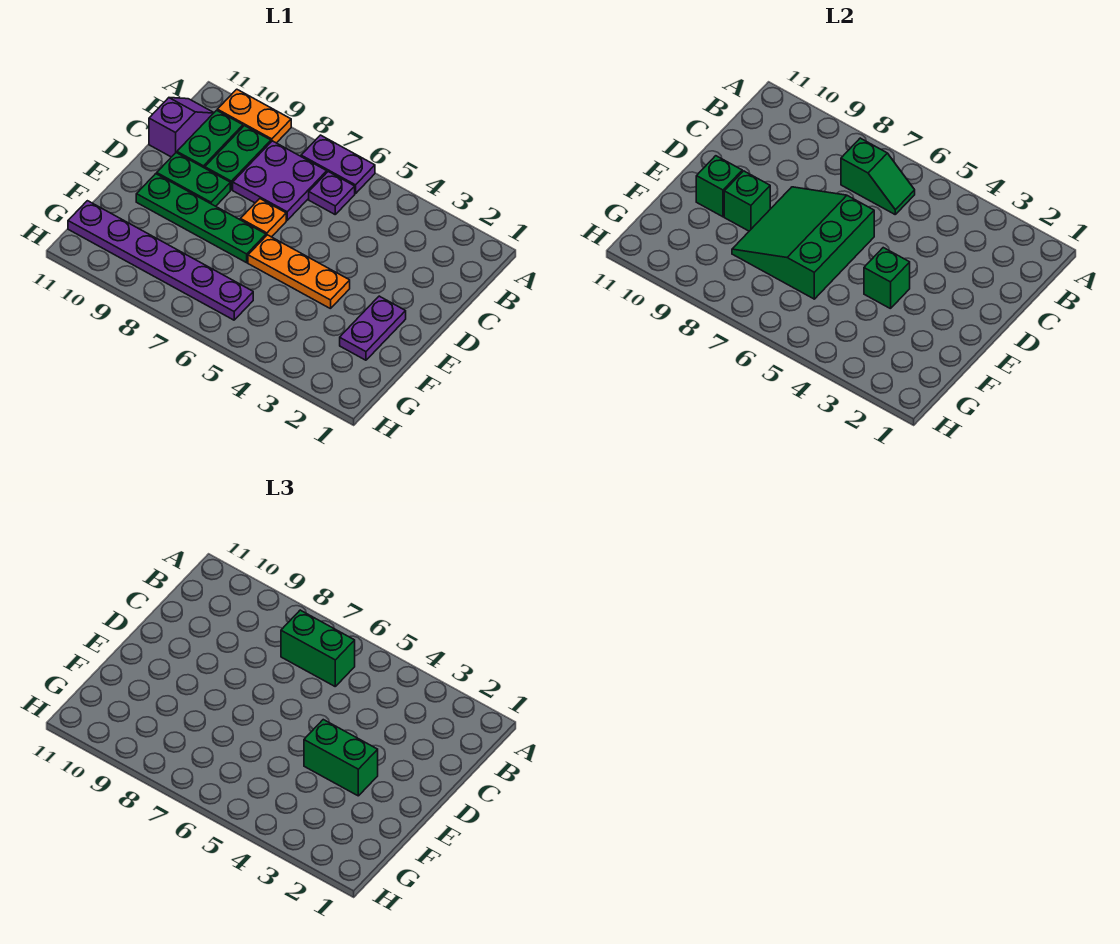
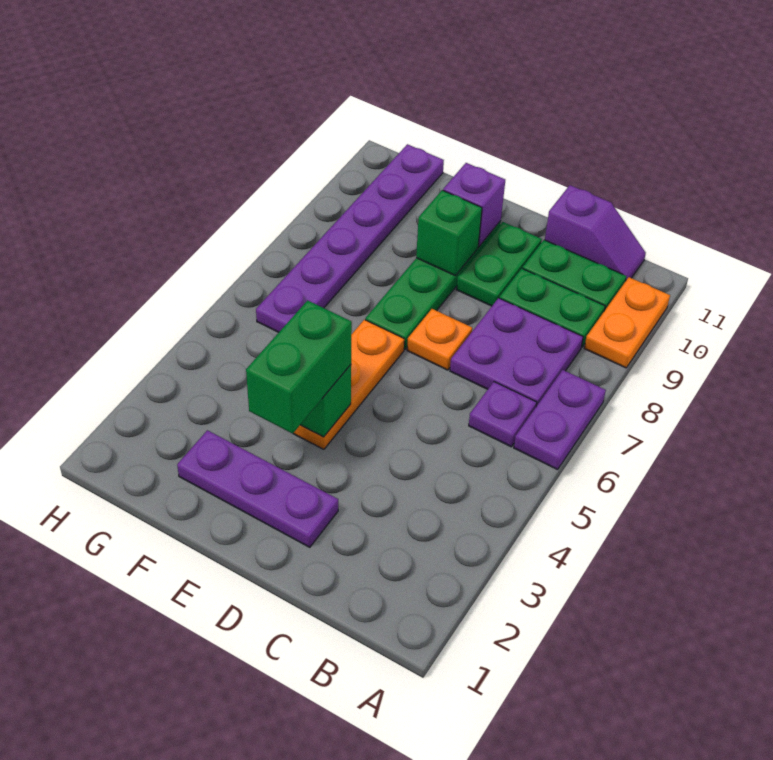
green slope B6:B7 level 2 top 7 -> none
green brick B6:B7 level 3 -> none
green slope D6:F8 level 2 top 6 -> none
purple plate E2:F2 level 1 -> purple plate D2:F2 level 1
green brick E10 level 2 -> purple brick E10 level 2

